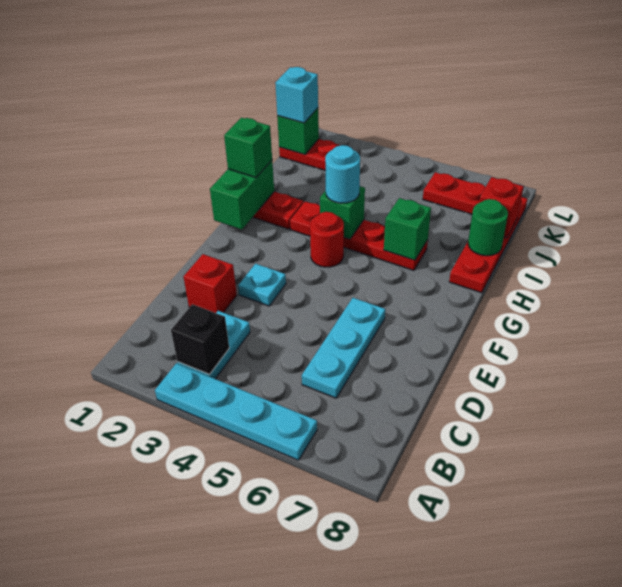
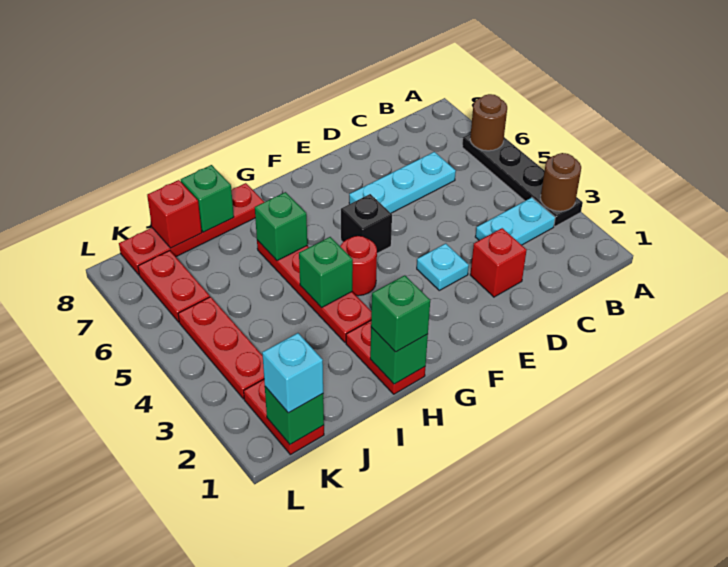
cyan plate A3:A6 level 1 -> black plate A3:A6 level 1
none -> brown round brick A3 level 2
none -> brown round brick A6 level 2
black brick B3 level 2 -> black brick F5 level 1
green brick G1:H1 level 2 -> green brick H1 level 2
cyan round brick H4 level 3 -> none
green round brick I8 level 2 -> green brick I8 level 2
none -> red plate K3:K5 level 1

